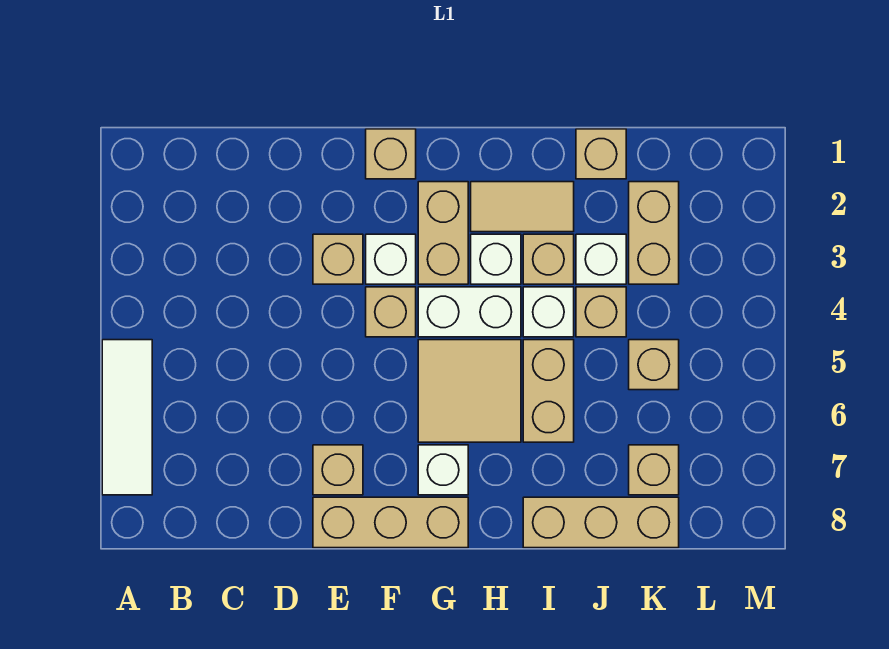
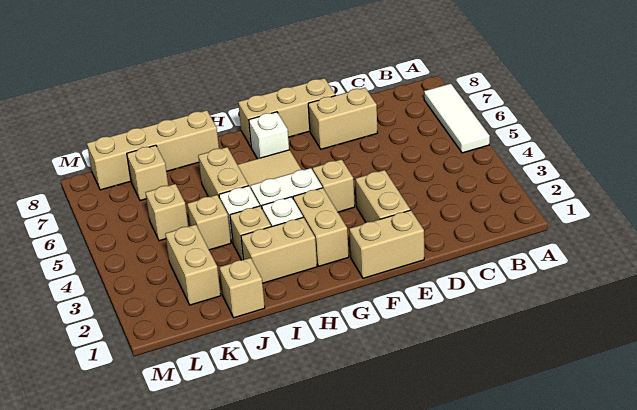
tan brick E3 level 1 -> tan brick E2:E3 level 1
tan brick E7 level 1 -> tan brick D7:E7 level 1
tan brick F1 level 1 -> tan brick E1:F1 level 1
white brick F3 level 1 -> none
tan tile H2:I2 level 1 -> tan brick H2:I2 level 1
tan brick I8:K8 level 1 -> tan brick I8:L8 level 1
white brick J3 level 1 -> none

